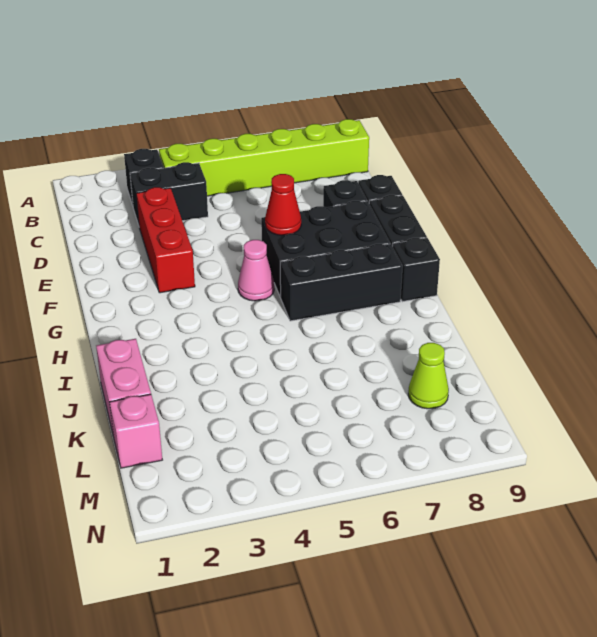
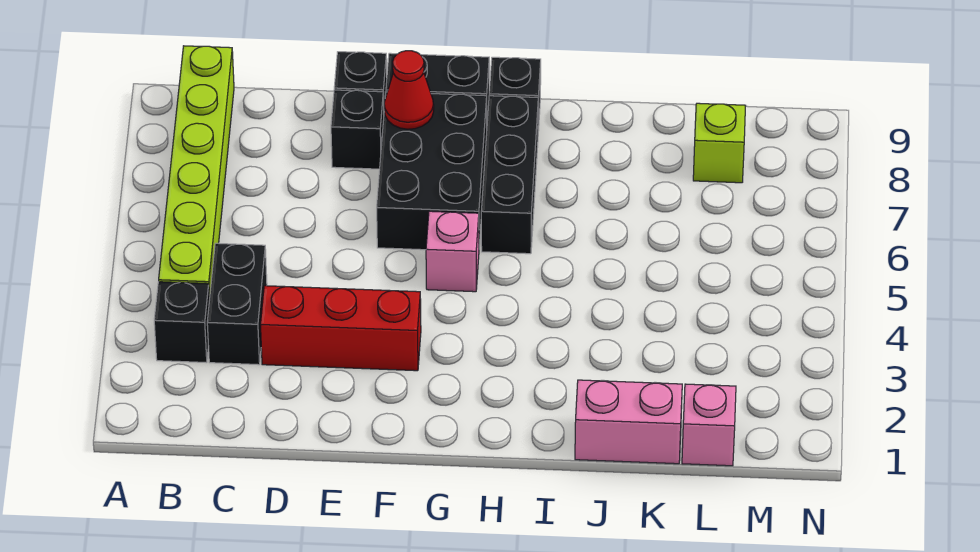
red cone F6 level 2 -> red cone F8 level 2
pink cone G5 level 1 -> pink brick G5 level 1
lime cone L8 level 1 -> lime brick L8 level 1

